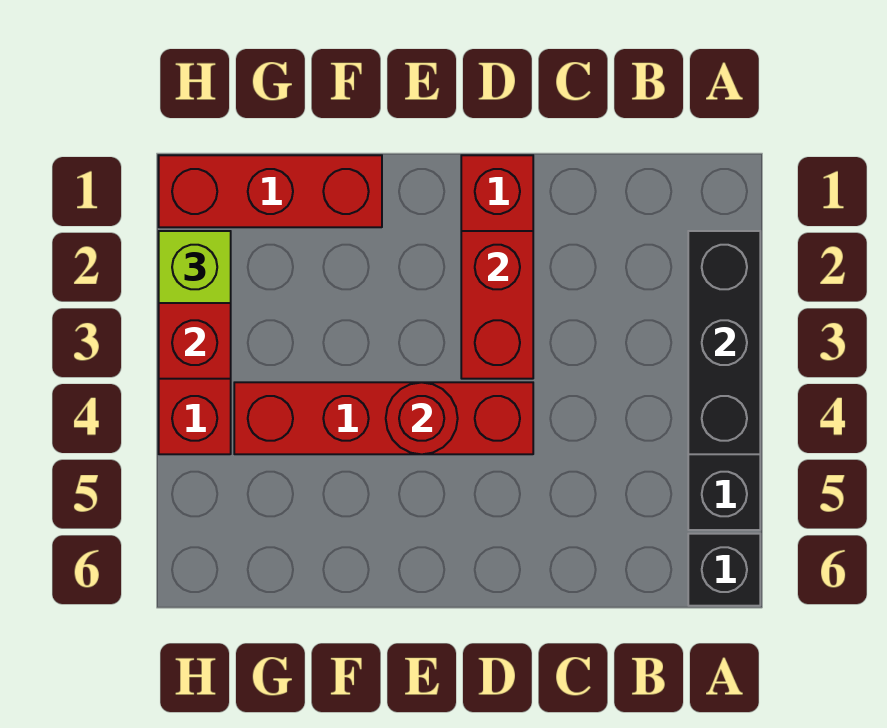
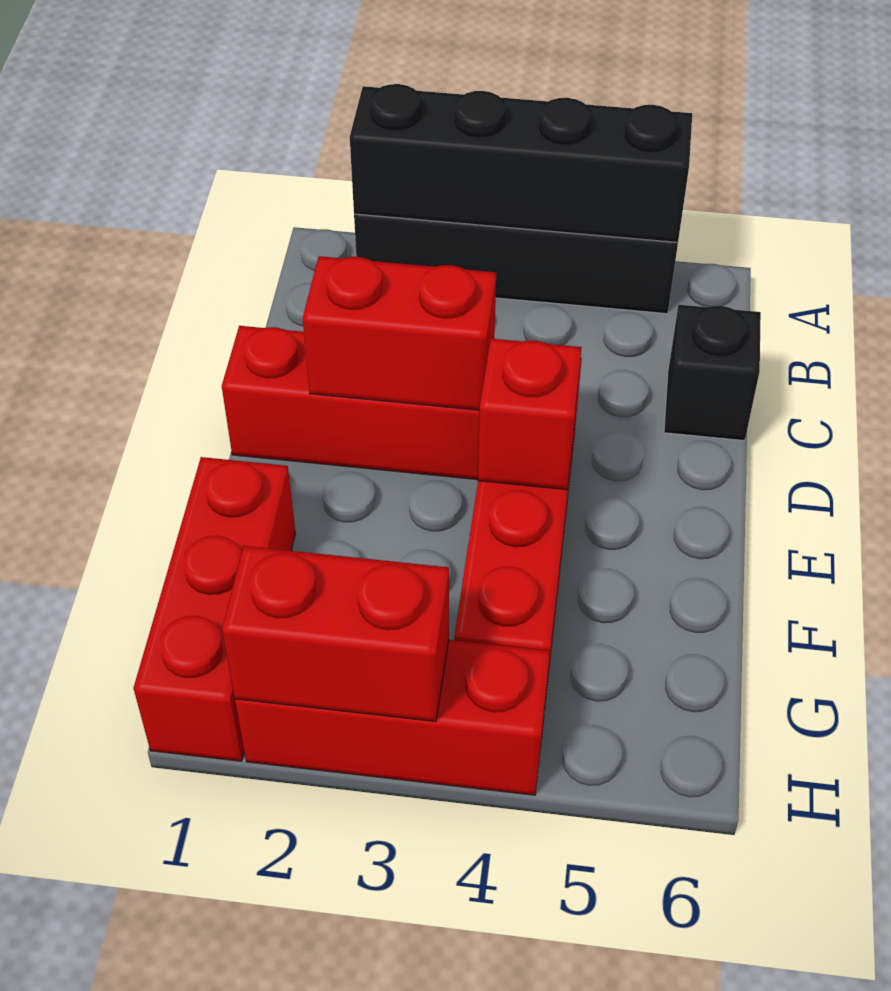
black brick A2:A4 level 2 -> black brick A2:A5 level 2
black brick A6 level 1 -> black brick C6 level 1
red round brick E4 level 2 -> red brick E4 level 2
lime brick H2 level 3 -> none

